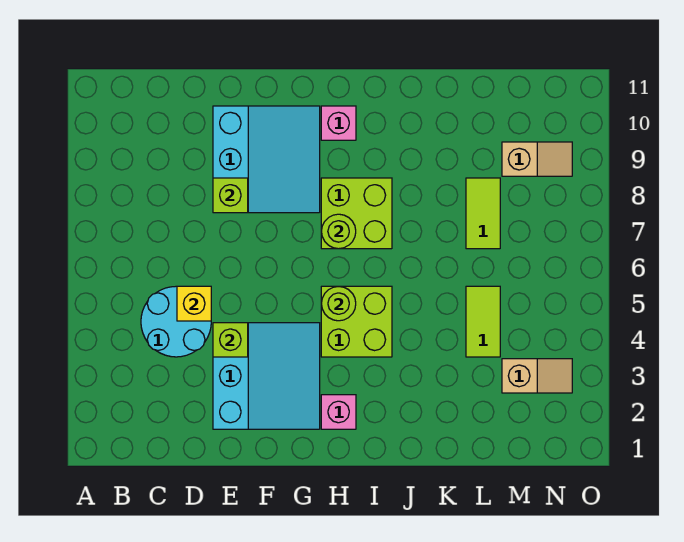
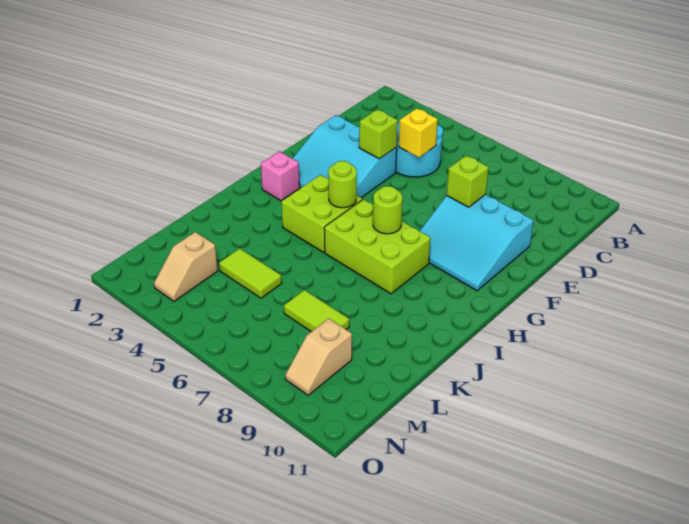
lime brick H7:I8 level 1 -> lime brick H6:I8 level 1
pink brick H10 level 1 -> none

